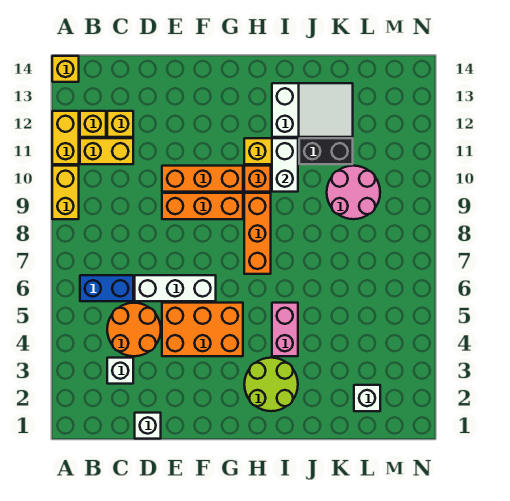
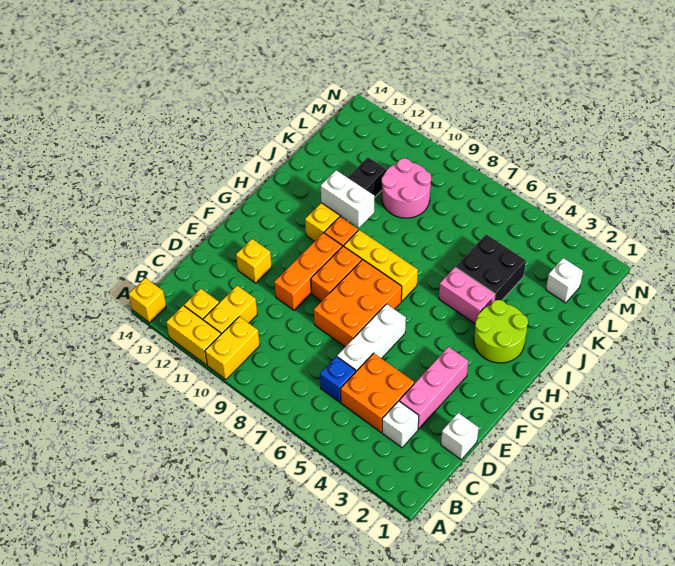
yellow brick A9:A10 level 1 -> yellow brick A10:B10 level 1
blue brick B6:C6 level 1 -> blue brick C6 level 1
orange round brick C4:D5 level 1 -> orange brick C4:D5 level 1
yellow brick C12 level 1 -> yellow brick E12 level 1
none -> pink brick D3:F3 level 1
orange brick E4:G5 level 1 -> orange brick E7:G8 level 1
orange brick E9:G9 level 1 -> orange brick F9:G9 level 1
orange brick H7:H9 level 1 -> yellow brick H7:H9 level 1
white slope I12:K13 level 1 top I -> none
none -> black brick J4:K5 level 1

